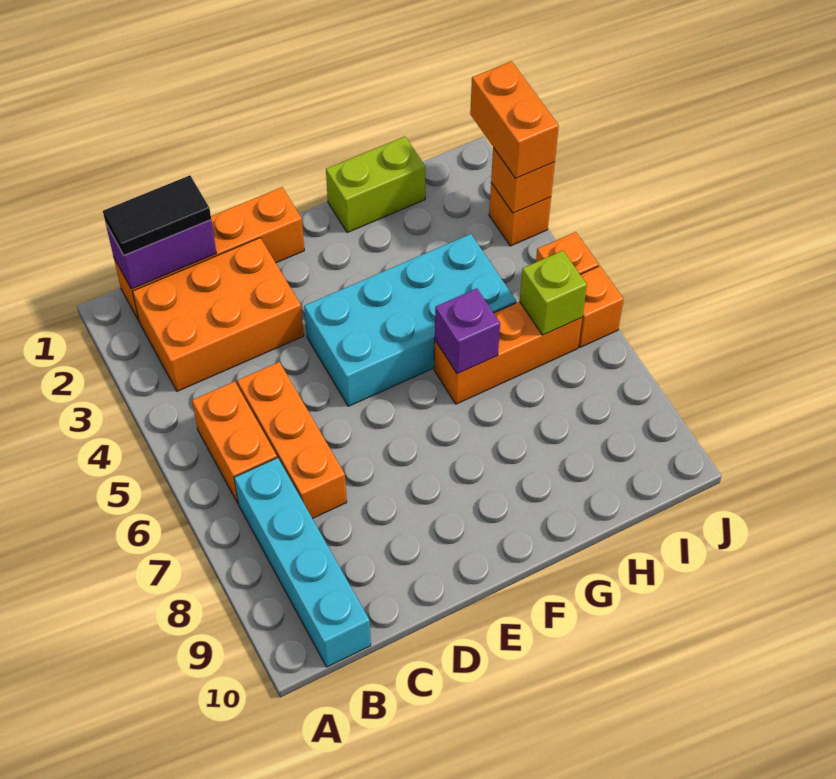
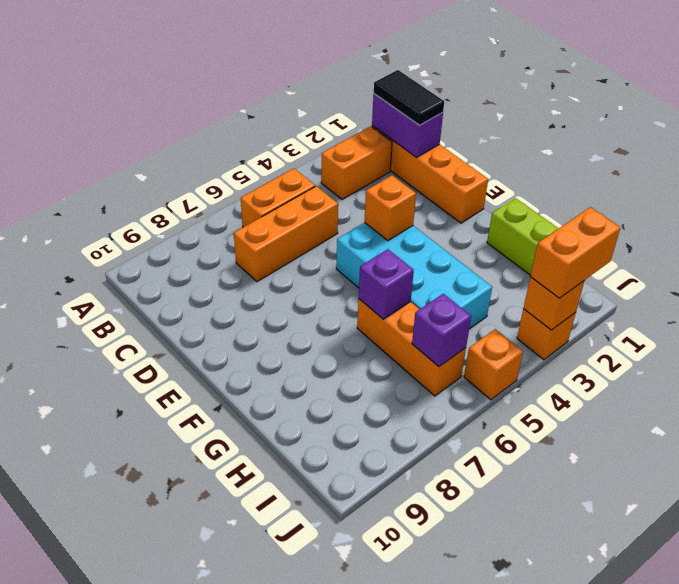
orange brick B2:D3 level 1 -> orange brick B2:B3 level 1
cyan brick B7:B10 level 1 -> none
lime brick I6 level 2 -> purple brick I6 level 2
orange brick J6 level 1 -> orange brick E4 level 2

